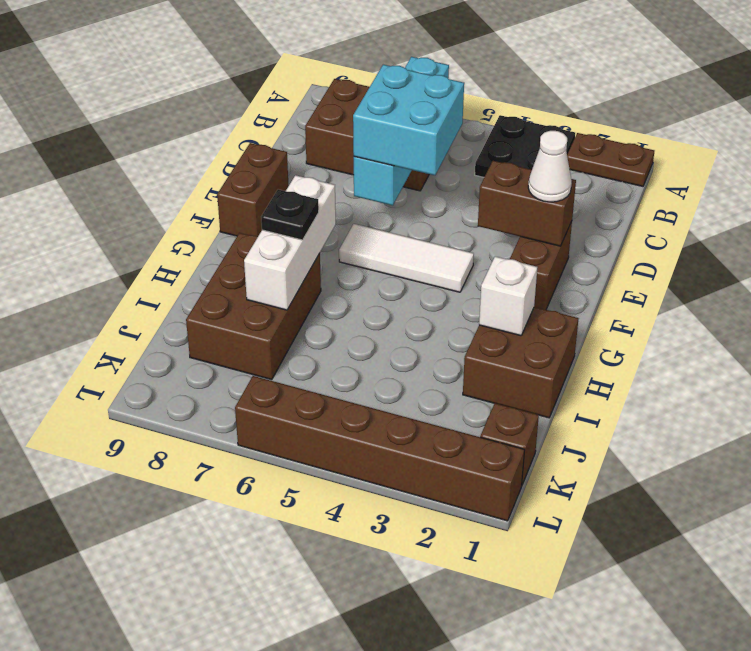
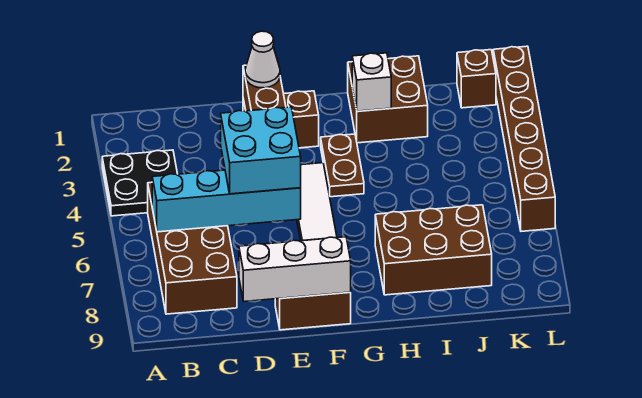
brown plate A1:A2 level 1 -> brown plate G3:G4 level 1
brown brick B6:C8 level 1 -> brown brick B5:C8 level 1
white brick G7:I7 level 2 -> white brick D9:F9 level 2
black plate H7 level 3 -> none

